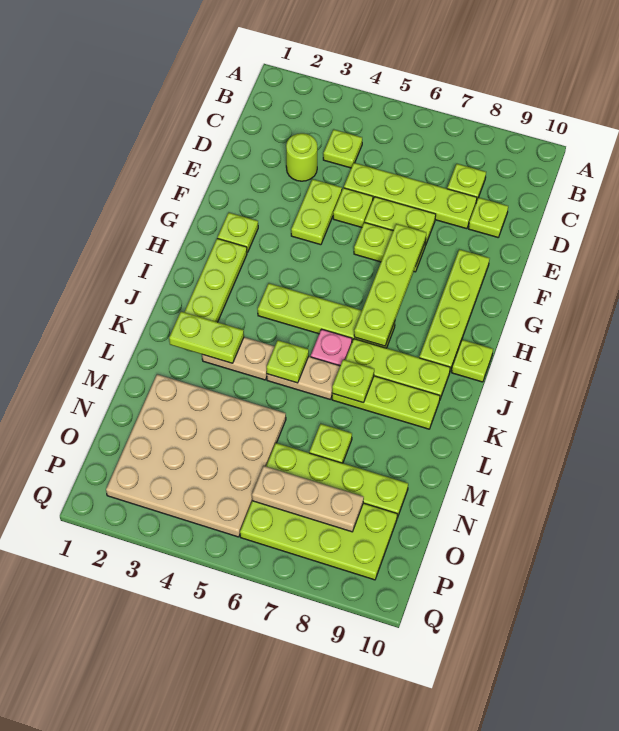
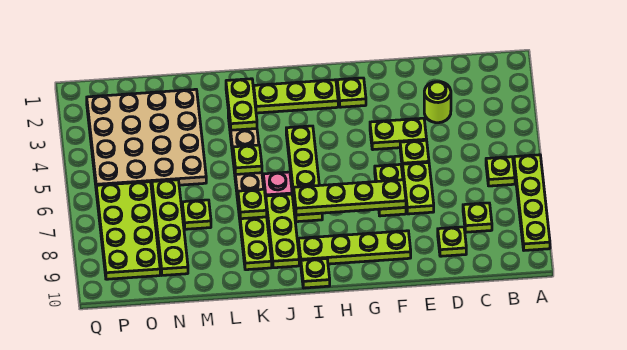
lime plate C4 level 1 -> lime plate B6 level 1
lime plate D5:D8 level 1 -> lime plate A6:A9 level 1
tan plate O6:O8 level 2 -> none

